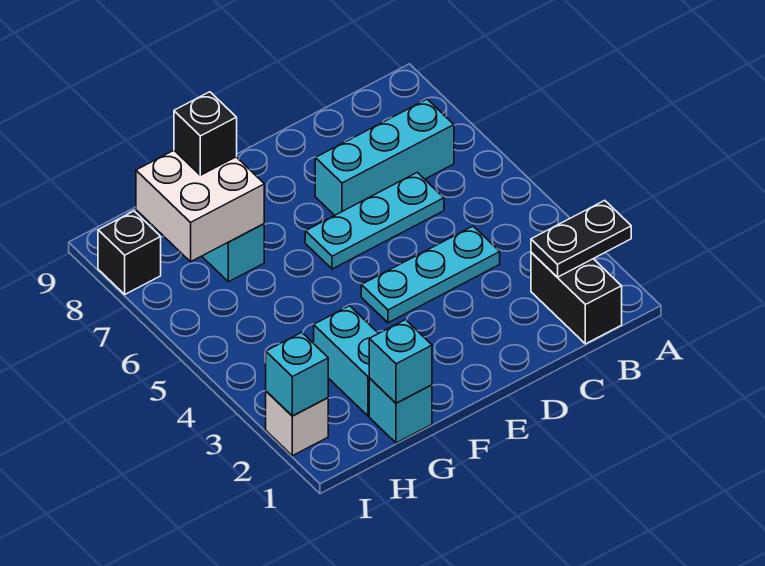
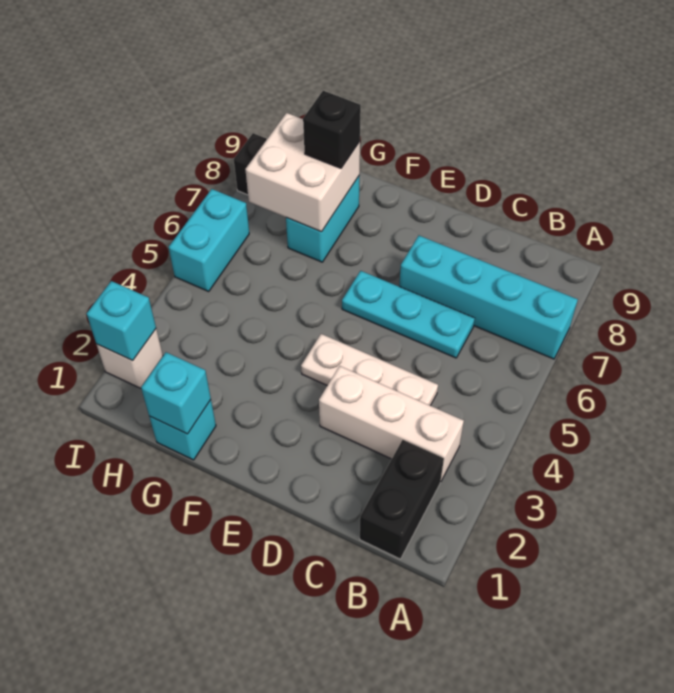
black plate A2:B2 level 2 -> none
none -> white brick B3:D3 level 1
cyan brick B7:D7 level 1 -> cyan brick A7:D7 level 1
cyan plate C4:E4 level 1 -> white plate C4:E4 level 1
cyan brick G2:G3 level 1 -> cyan brick I5:I6 level 1

